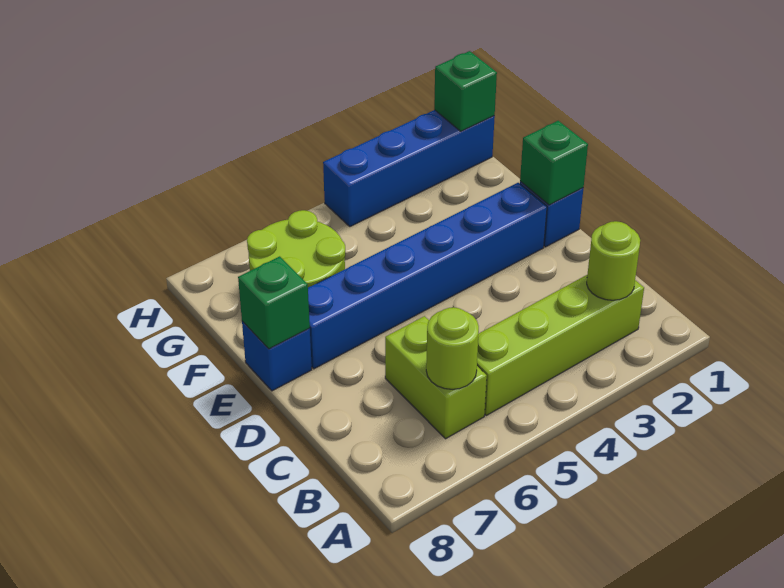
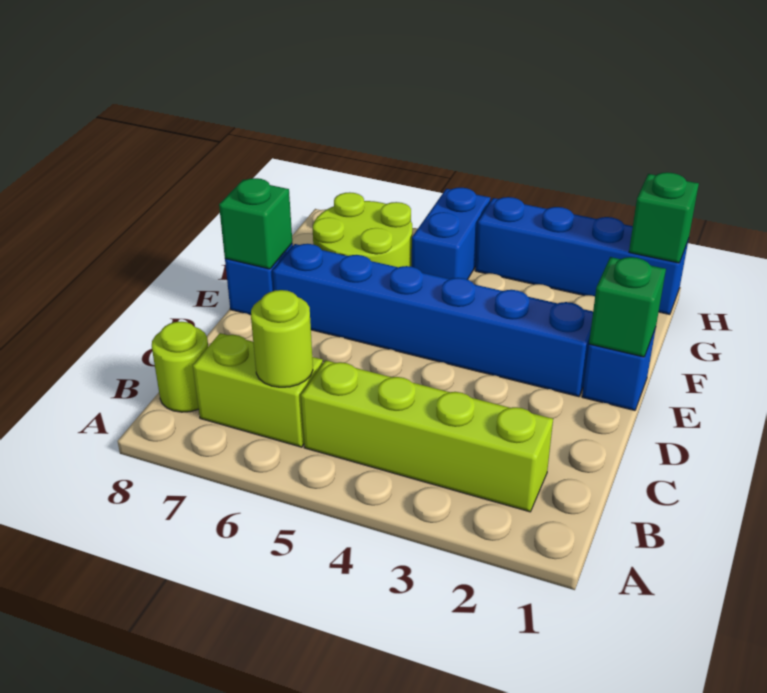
lime round brick B2 level 2 -> lime round brick B8 level 1
lime brick B6:C6 level 1 -> lime brick B6:B7 level 1
none -> blue brick G5:H5 level 1

